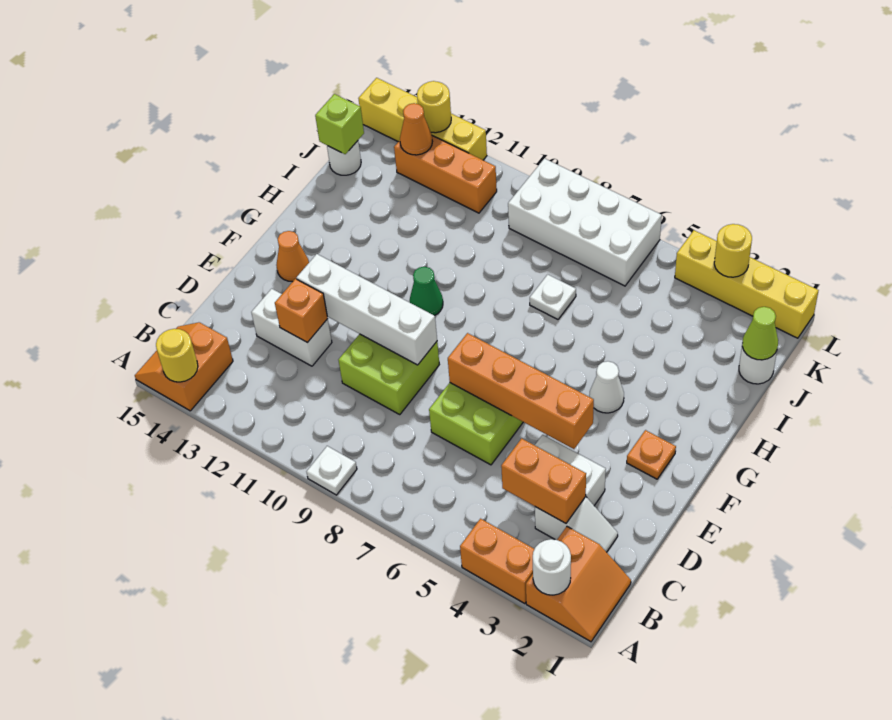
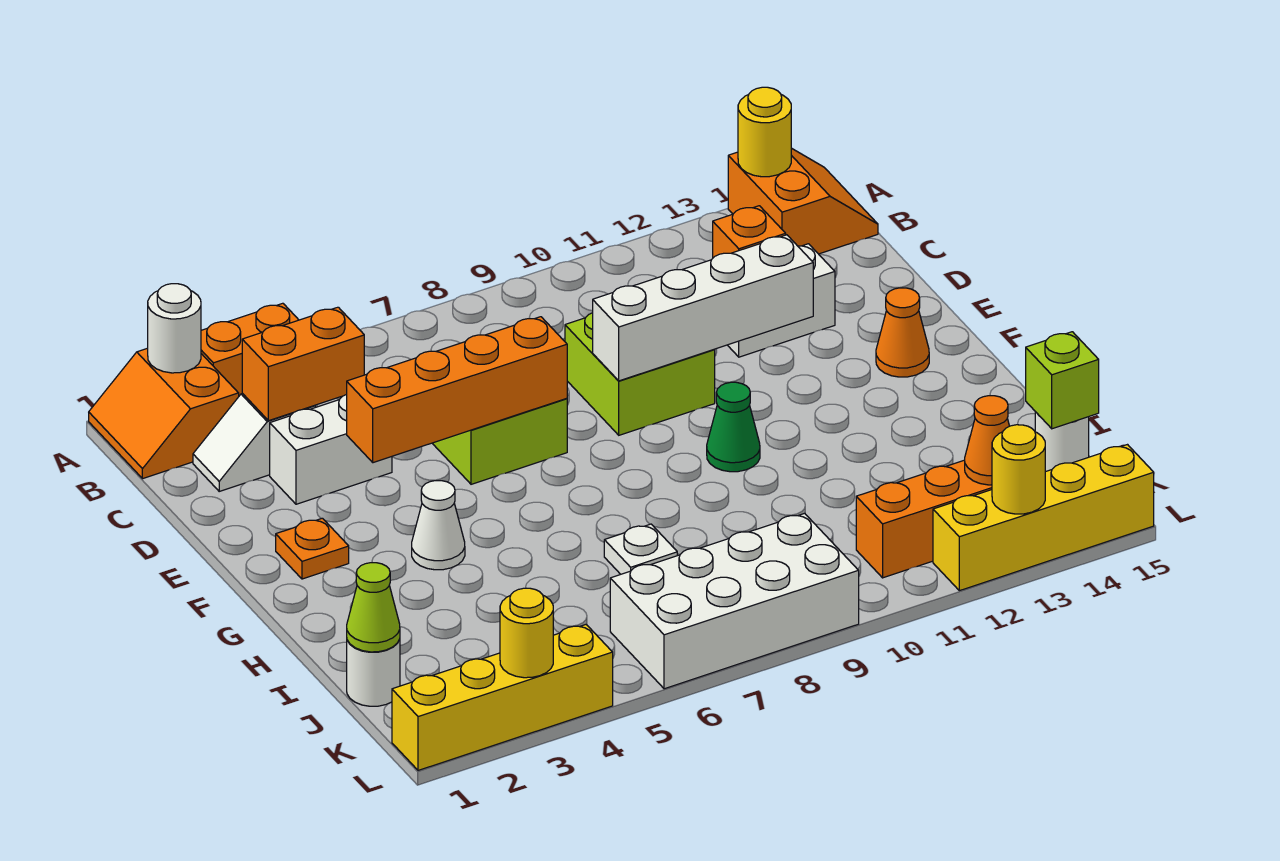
white plate A9 level 1 -> none

